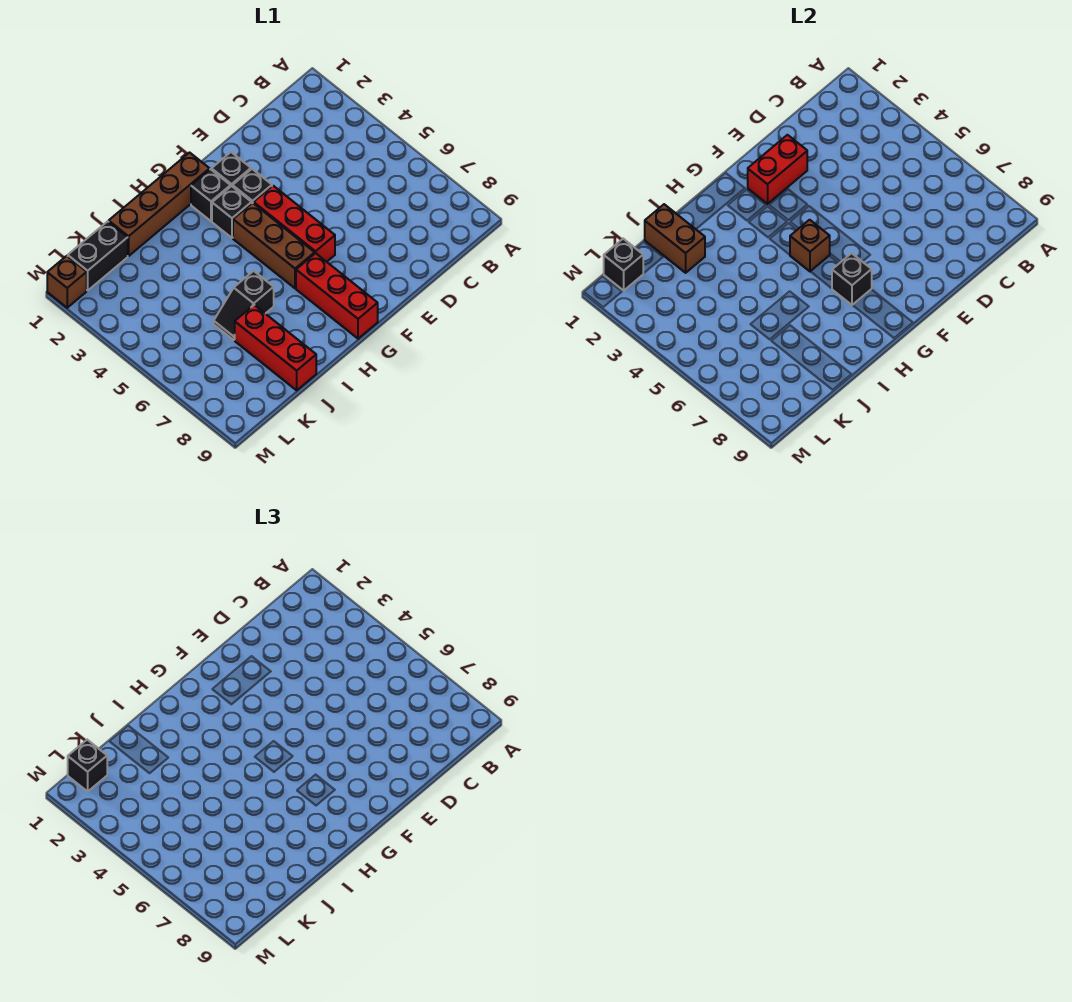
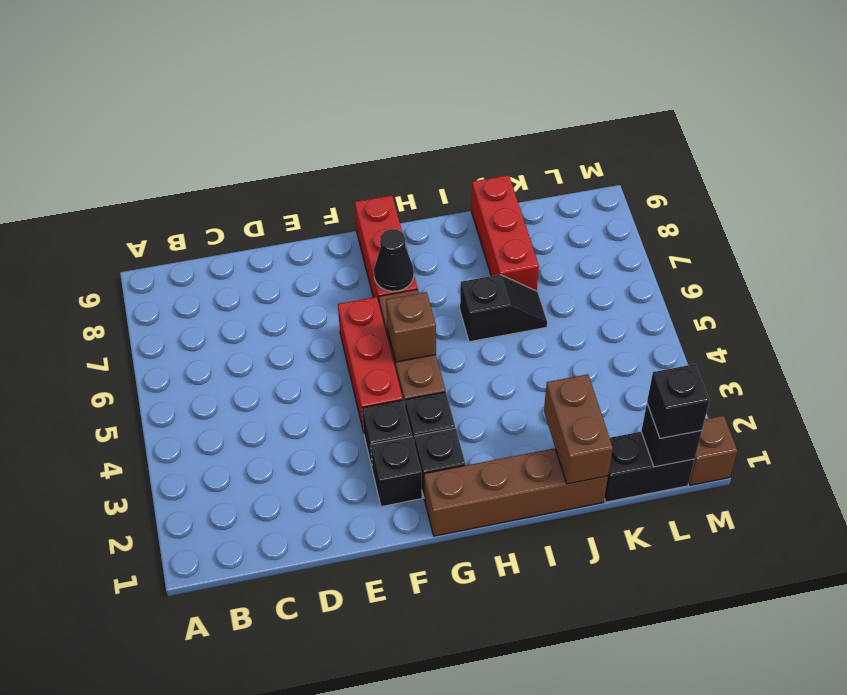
red brick E2:F2 level 2 -> none
black brick G7 level 2 -> black cone G7 level 2

